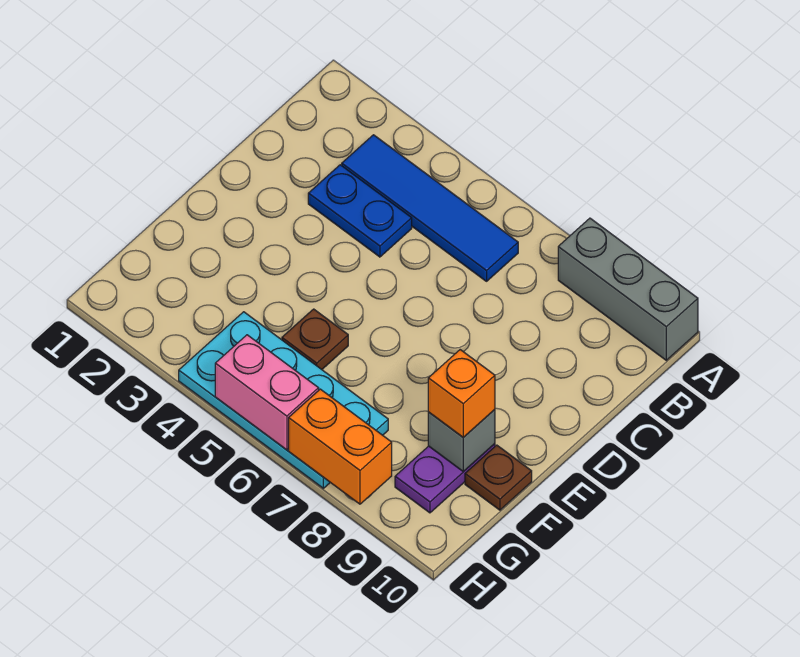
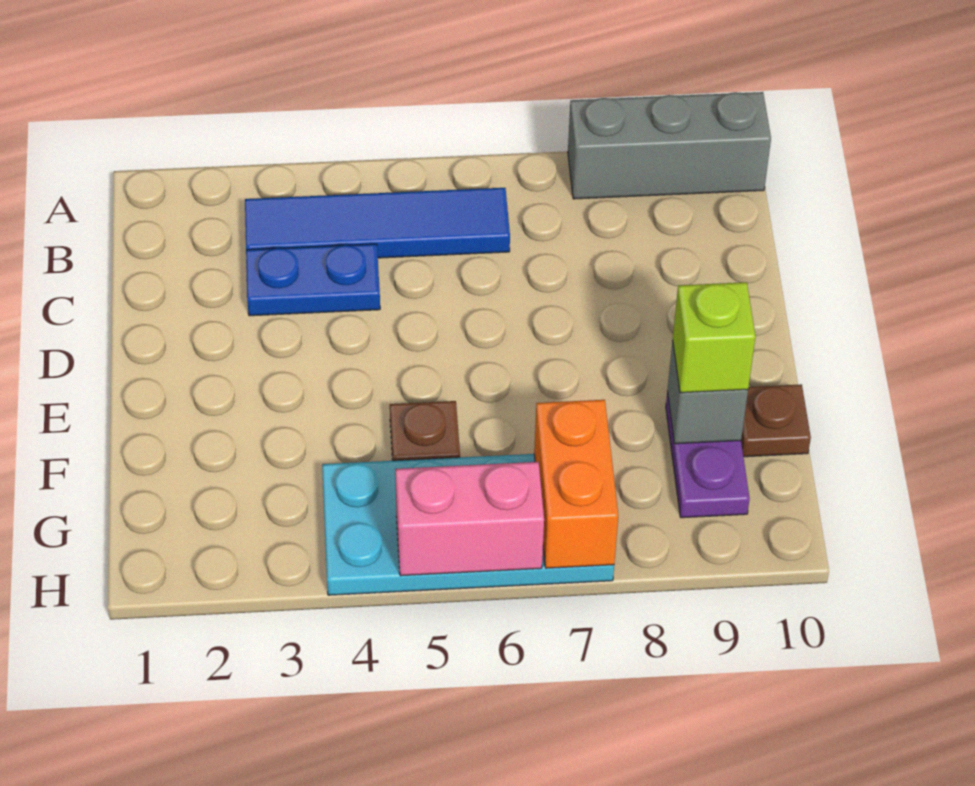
orange brick F9 level 3 -> lime brick F9 level 3
orange brick H7:H8 level 2 -> orange brick G7:H7 level 2

